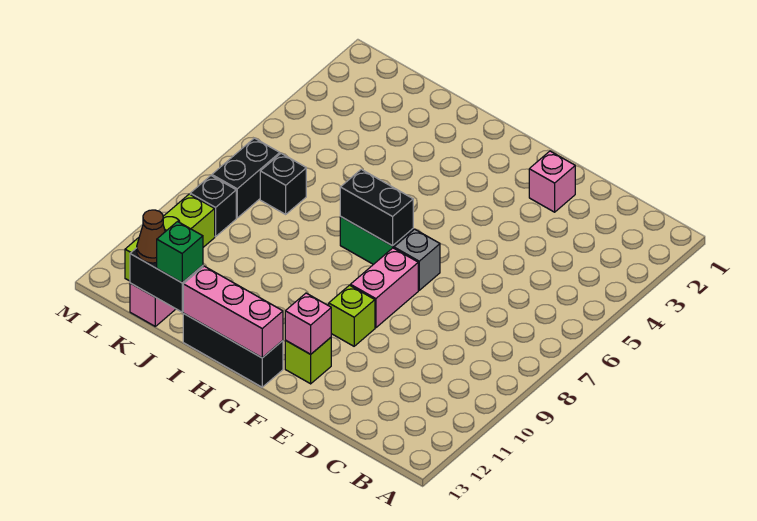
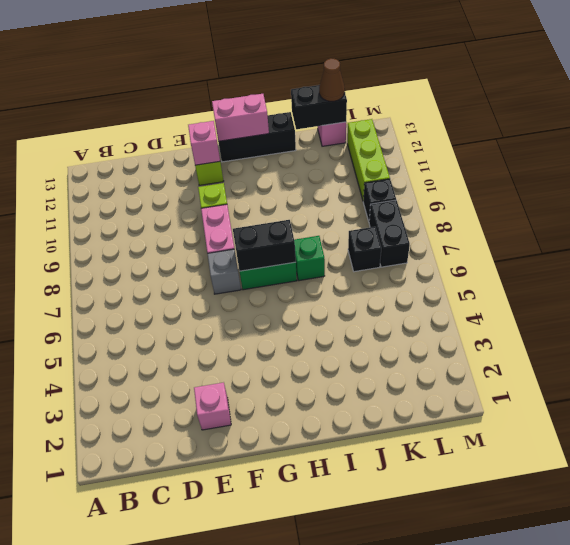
pink brick G13:I13 level 2 -> pink brick G13:H13 level 2
green brick J13 level 3 -> green brick I7 level 1

